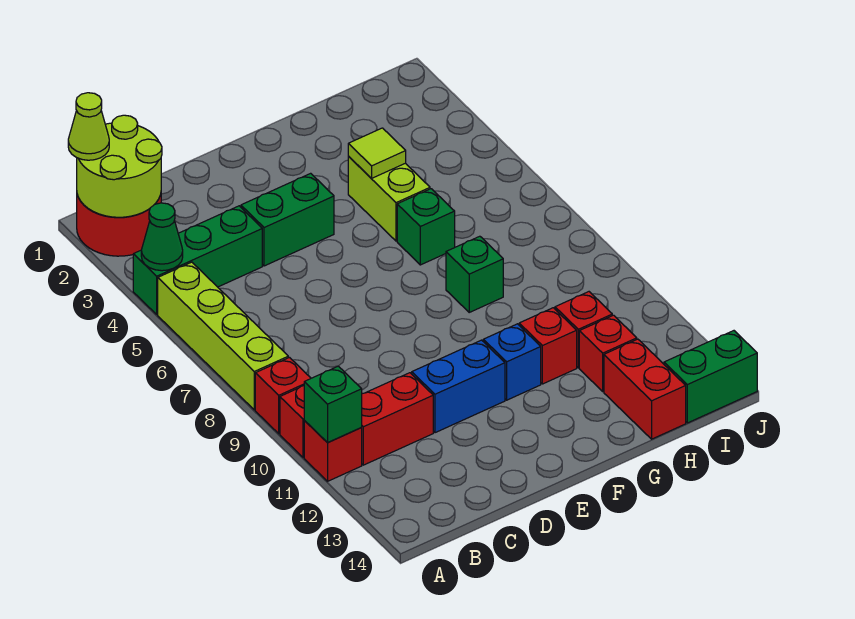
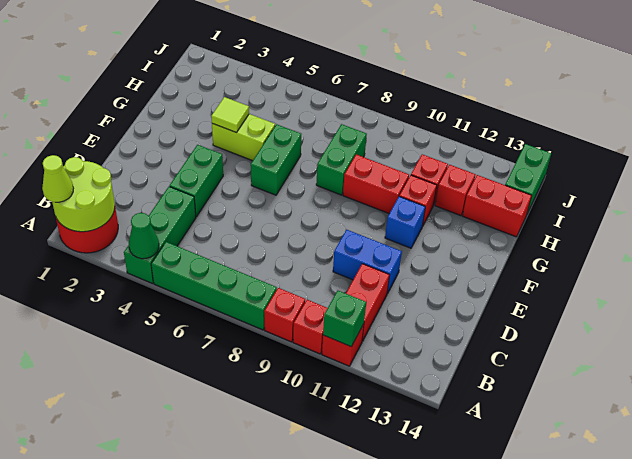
lime brick A5:A8 level 1 -> green brick A5:A8 level 1
blue brick D11:E11 level 1 -> blue brick D10:D11 level 1
green brick G6 level 1 -> green brick F6:G6 level 1
green brick G8 level 1 -> green brick G8:H8 level 1
none -> red brick G9:G10 level 1

